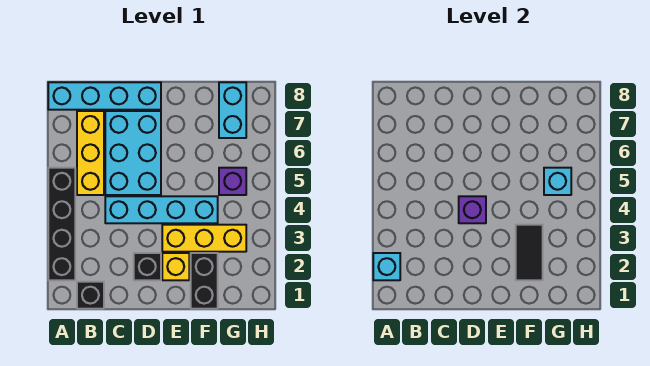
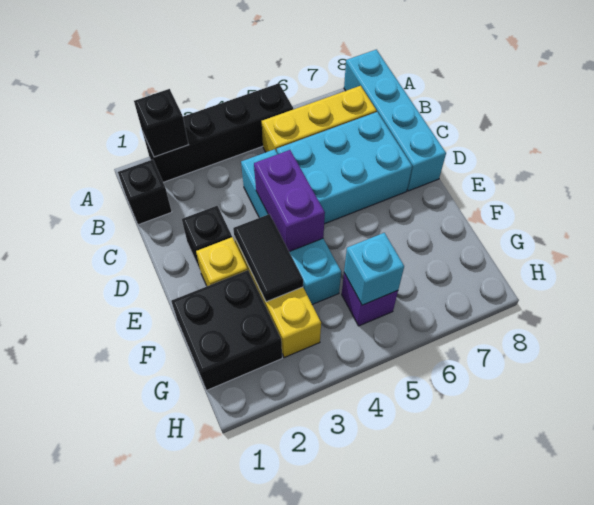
cyan brick A2 level 2 -> black brick A2 level 2
purple brick D4 level 2 -> purple brick D4:E4 level 2
black brick F1:F2 level 1 -> black brick F1:G2 level 1
black tile F2:F3 level 2 -> black tile E3:F3 level 2
cyan brick G7:G8 level 1 -> none

